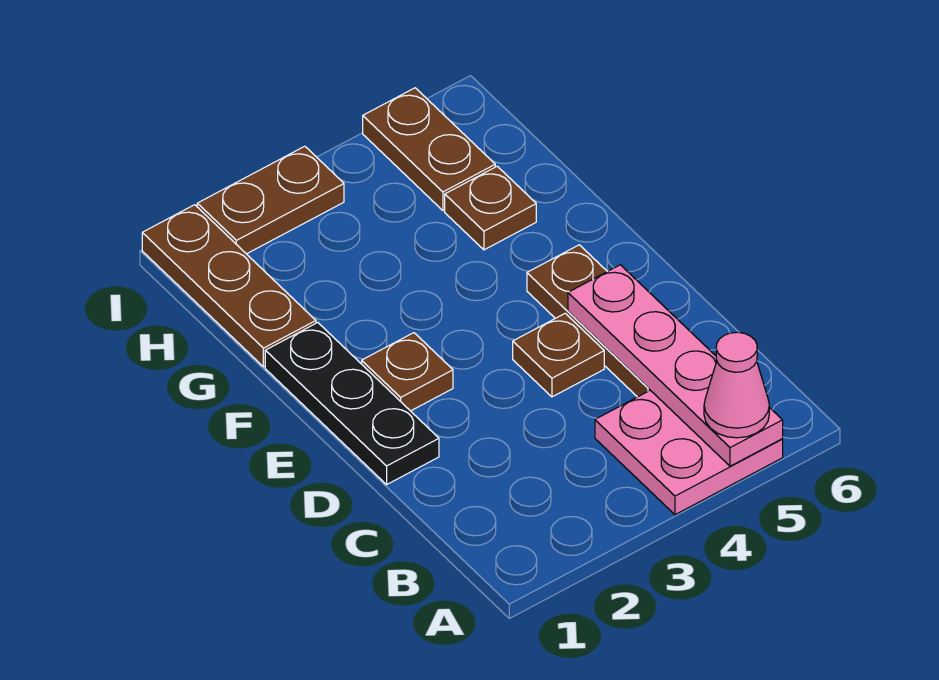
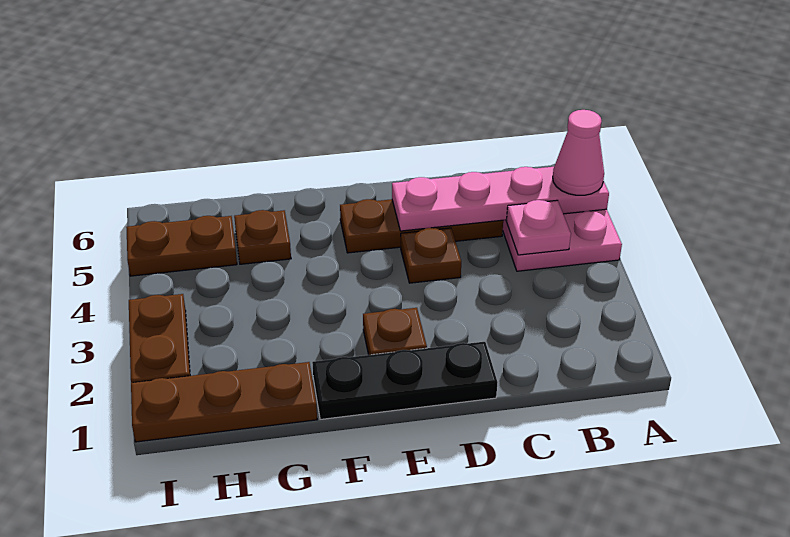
none -> pink plate B4 level 2

